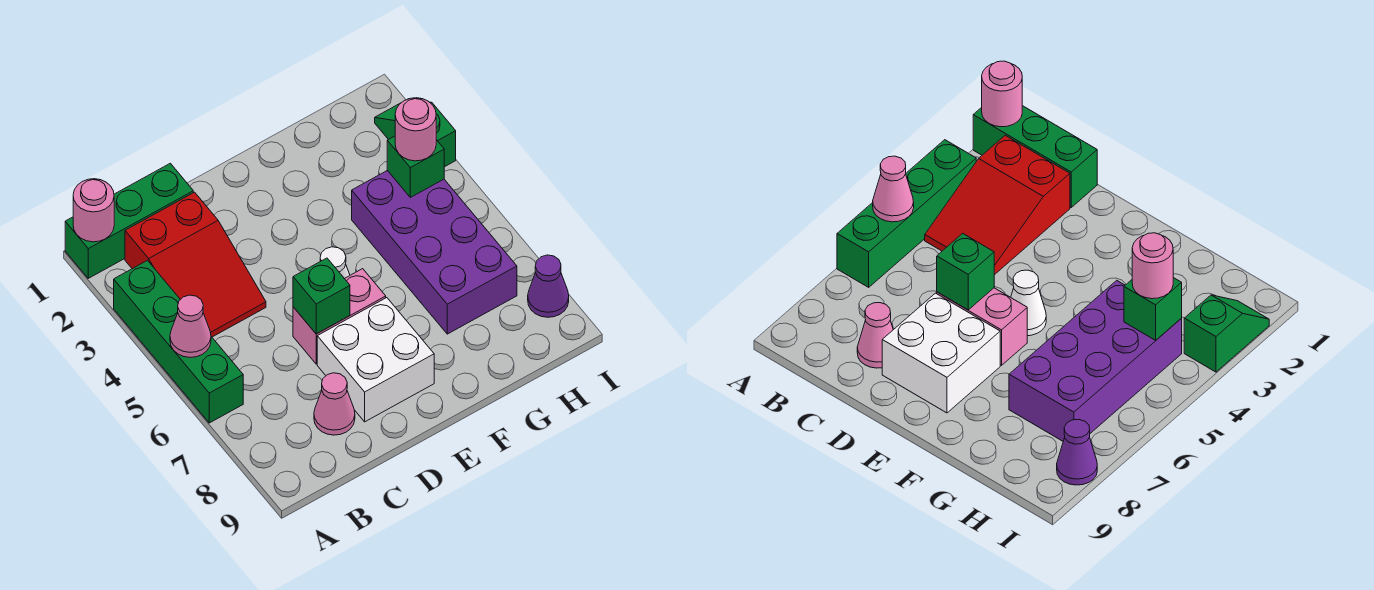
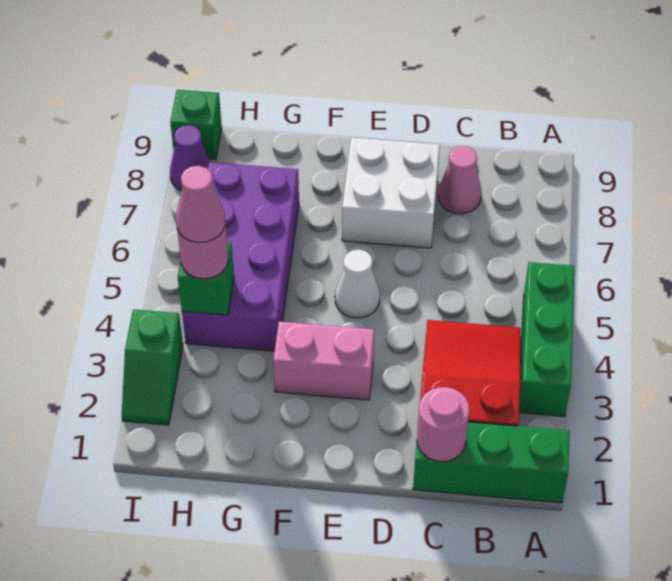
pink round brick A1 level 2 -> pink round brick C1 level 2
green brick A3:A6 level 1 -> green brick A3:A5 level 1
pink cone A5 level 2 -> pink cone H4 level 4
pink brick D6:E6 level 1 -> pink brick E3:F3 level 1
green brick D6 level 2 -> green brick I9 level 1

